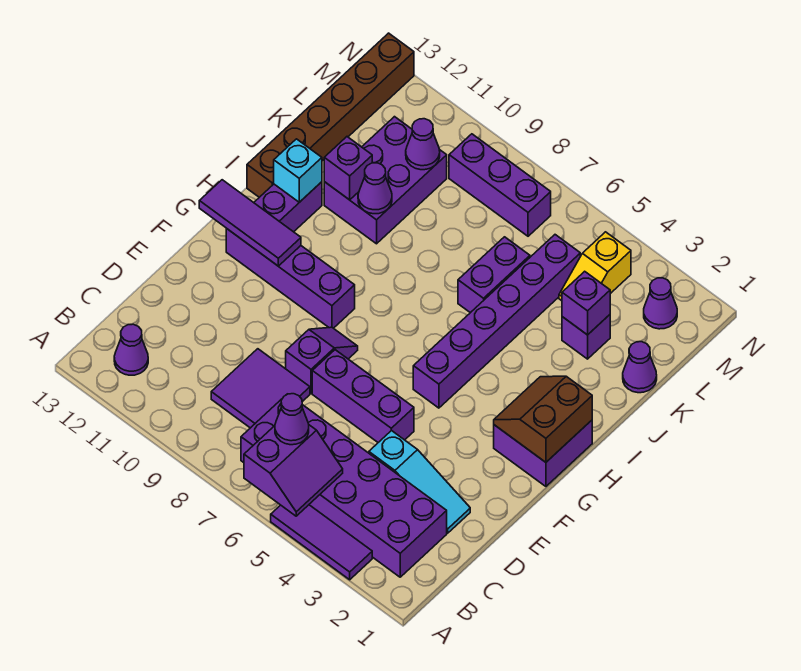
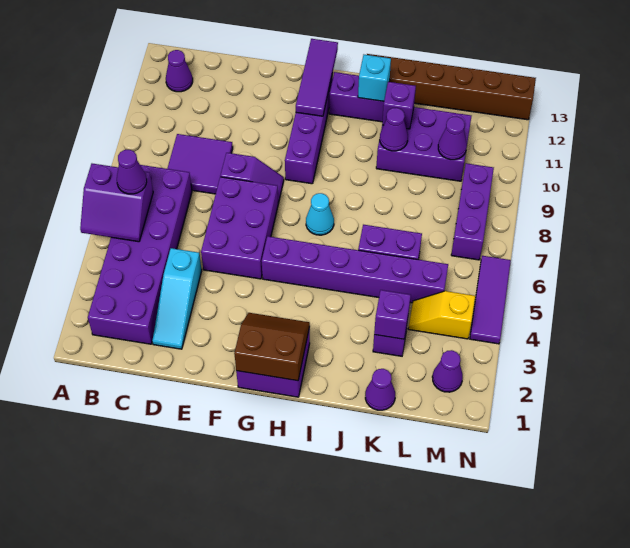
purple tile A3:A5 level 1 -> purple tile N4:N6 level 1
purple brick E5:E7 level 1 -> purple brick E5:F7 level 1
none -> cyan cone H7 level 1

